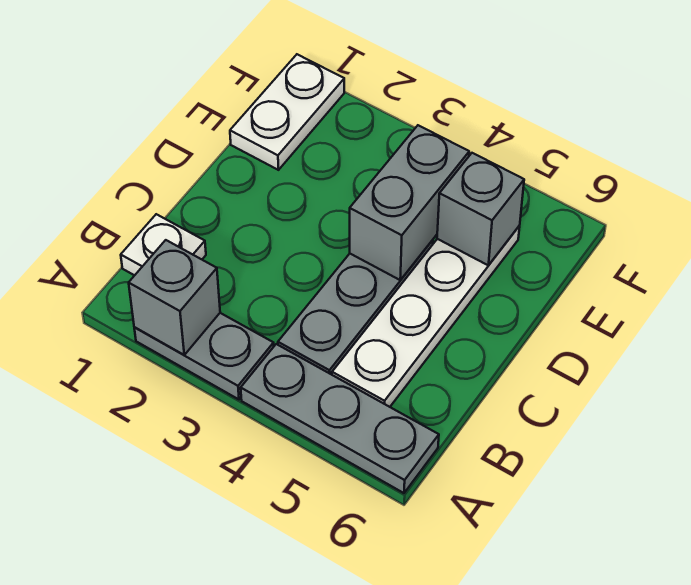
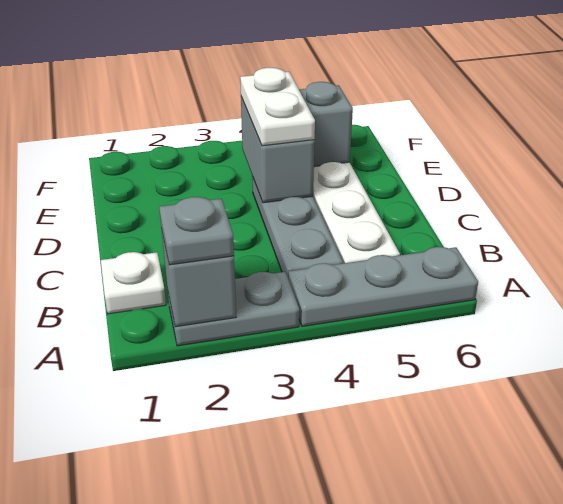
none -> grey plate A2 level 3
white plate E1:F1 level 1 -> white plate D4:E4 level 3

